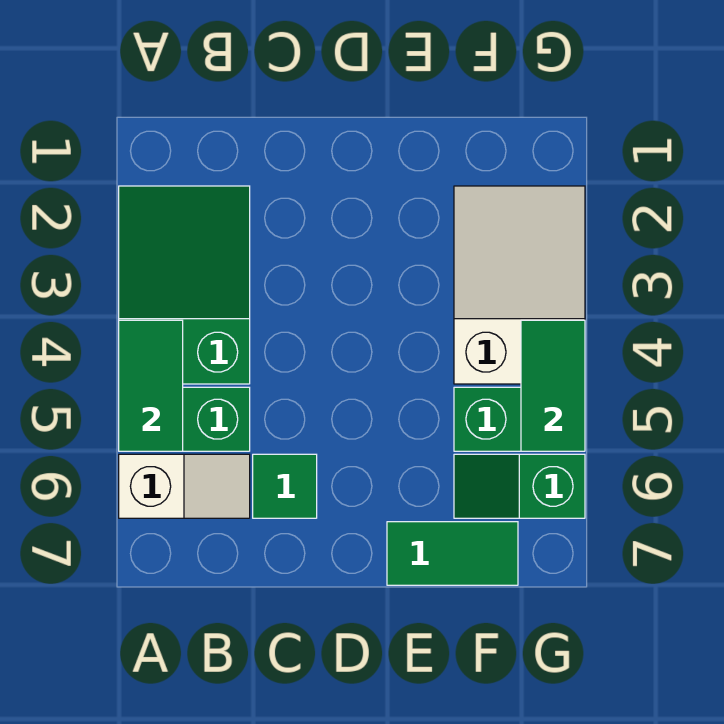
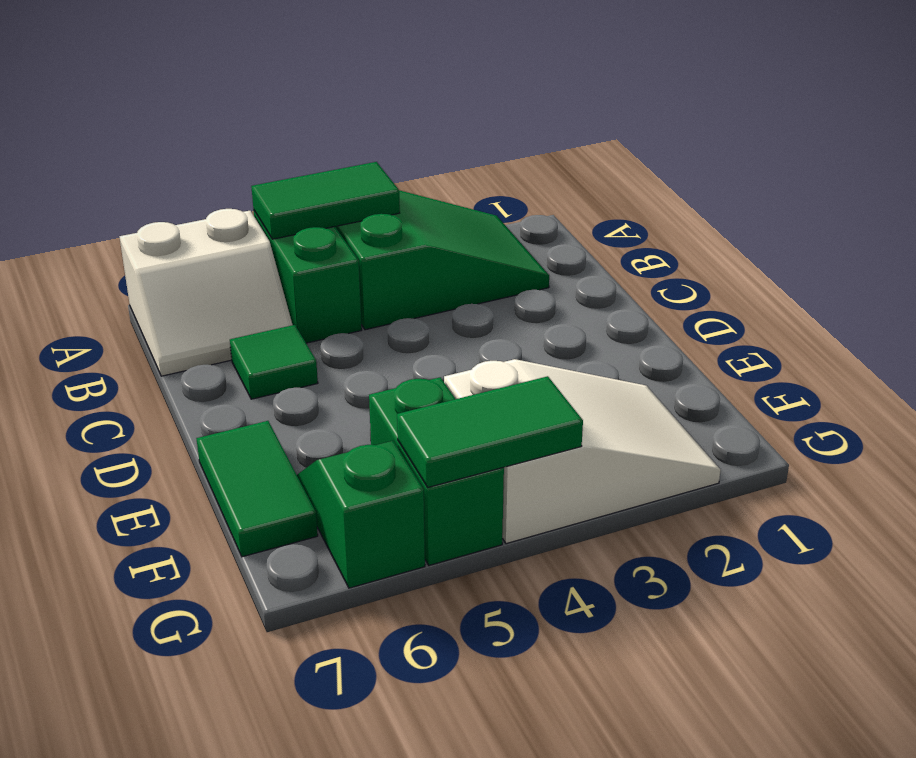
white slope A6:B6 level 1 top A -> white slope A6:B7 level 1 top A

